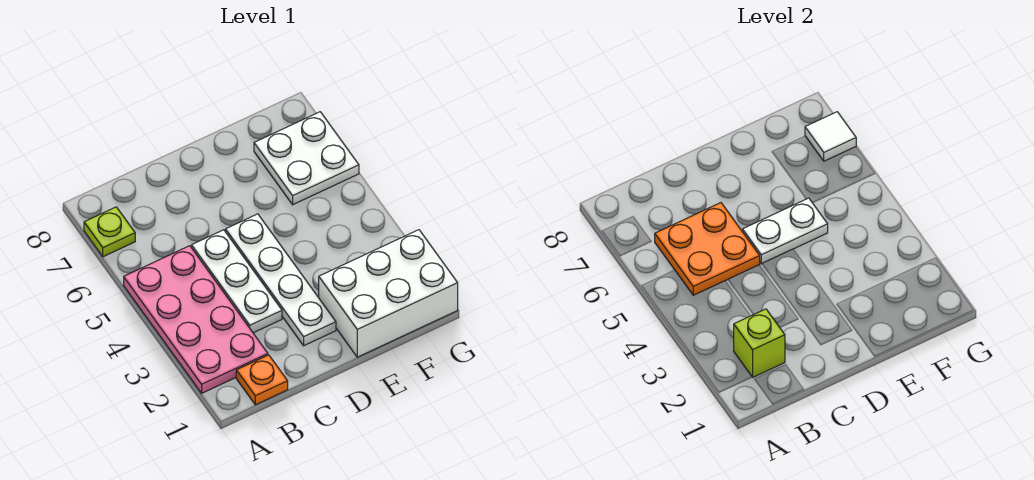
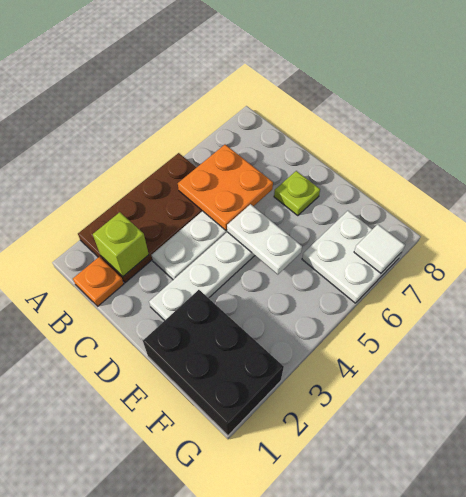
pink plate A2:B5 level 1 -> brown plate A2:B5 level 1
lime plate A7 level 1 -> lime plate D7 level 1
white brick E1:G2 level 1 -> black brick E1:G2 level 1

